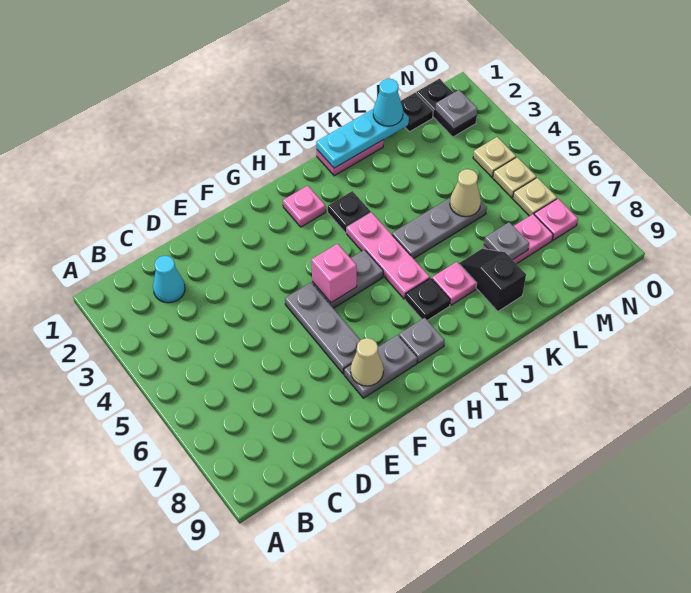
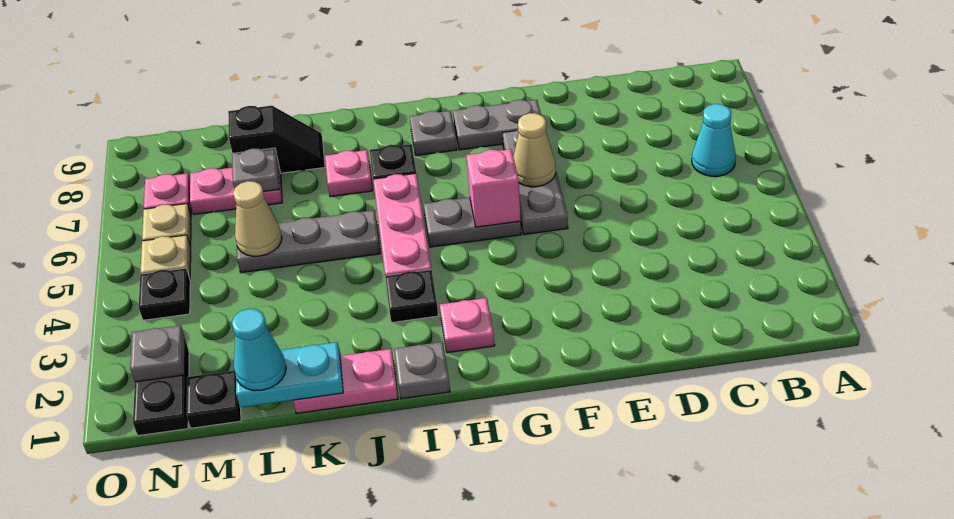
cyan cone C2 level 1 -> cyan cone B6 level 1
tan cone F8 level 2 -> tan cone F6 level 2
none -> grey plate I1 level 1
cyan plate J1:L1 level 2 -> cyan plate K1:L1 level 2
black slope K7:K8 level 1 top 8 -> black slope K8:L8 level 1 top L
tan plate N4 level 1 -> black plate N4 level 1

